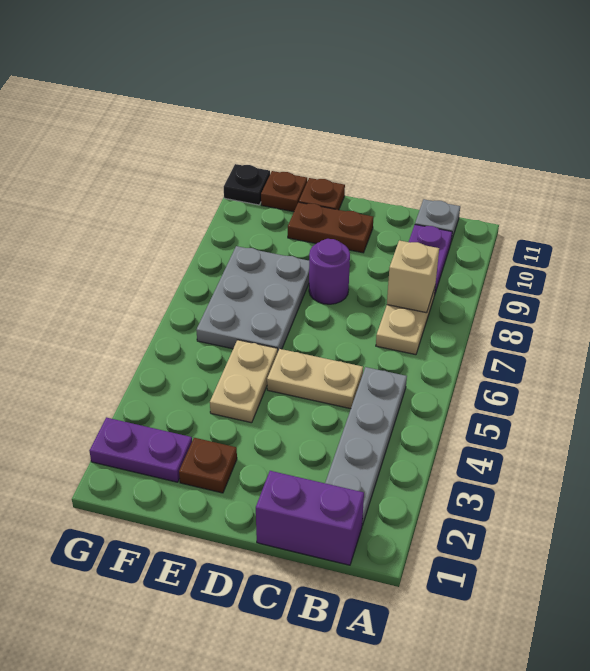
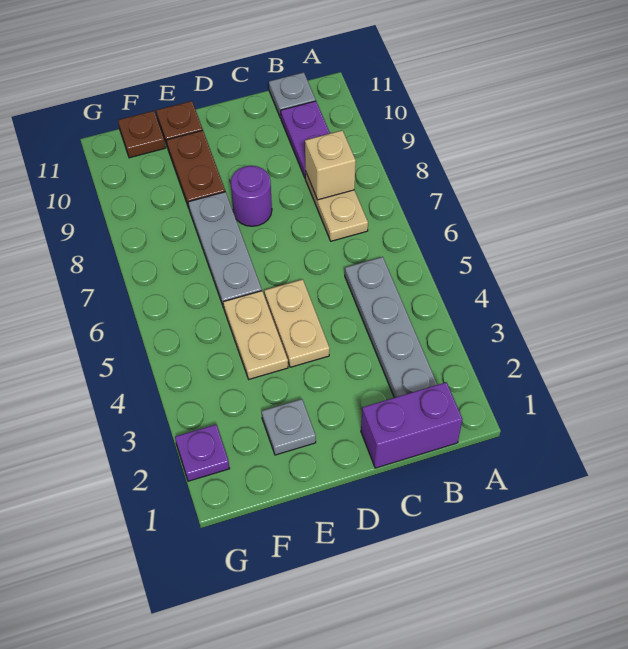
tan plate C5:D5 level 1 -> tan plate D4:D5 level 1
brown plate D10:E10 level 1 -> brown plate E9:E10 level 1
brown plate E2 level 1 -> grey plate E2 level 1
grey plate E6:F8 level 1 -> grey plate E6:E8 level 1
purple plate F2:G2 level 1 -> purple plate G2 level 1
black plate G11 level 1 -> none

